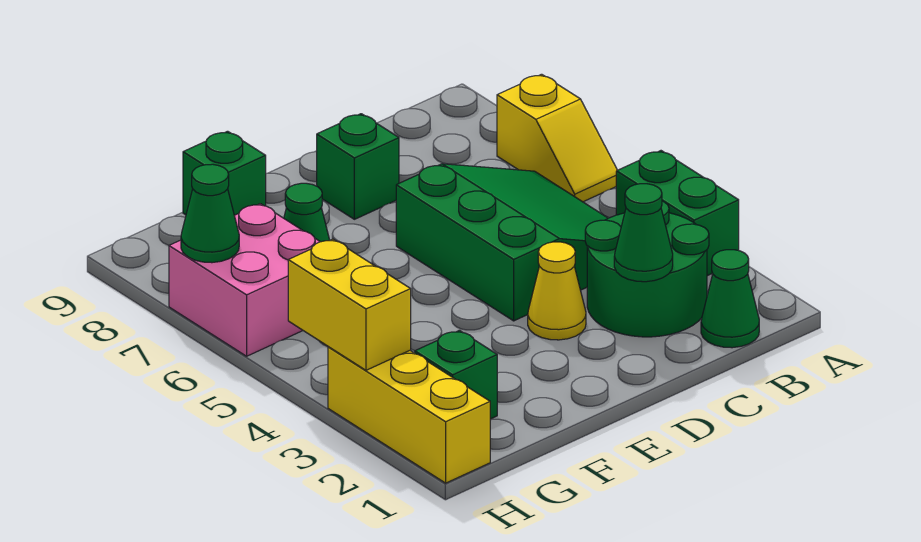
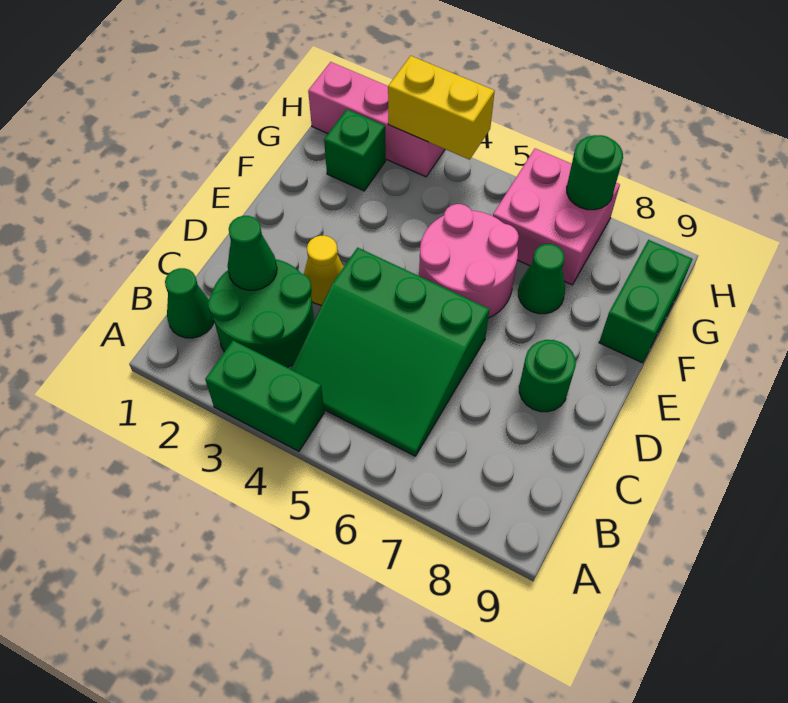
yellow slope A6:A7 level 1 top 7 -> none
green brick D8 level 1 -> green round brick D8 level 1
none -> pink round brick E5:F6 level 1
green brick F9 level 1 -> green brick F9:G9 level 1
yellow brick H1:H3 level 1 -> pink brick H1:H3 level 1
green cone H7 level 2 -> green round brick H7 level 2

